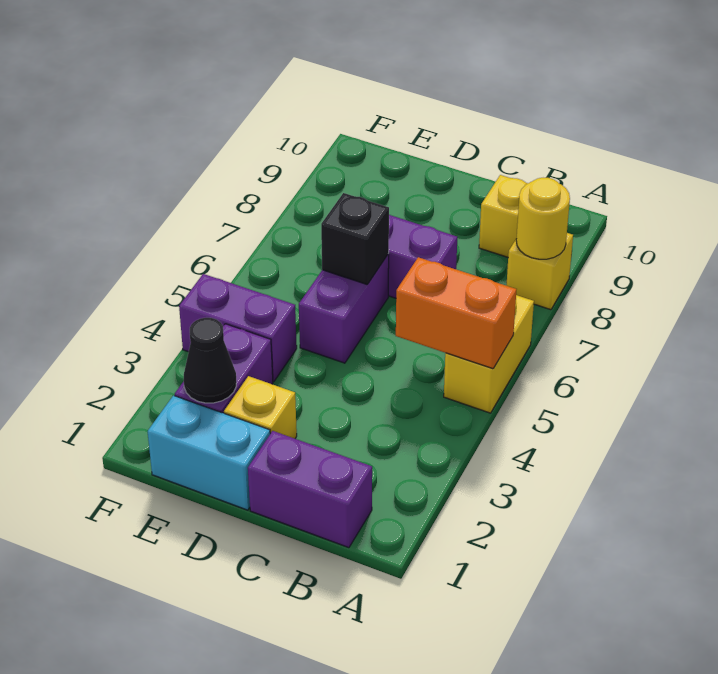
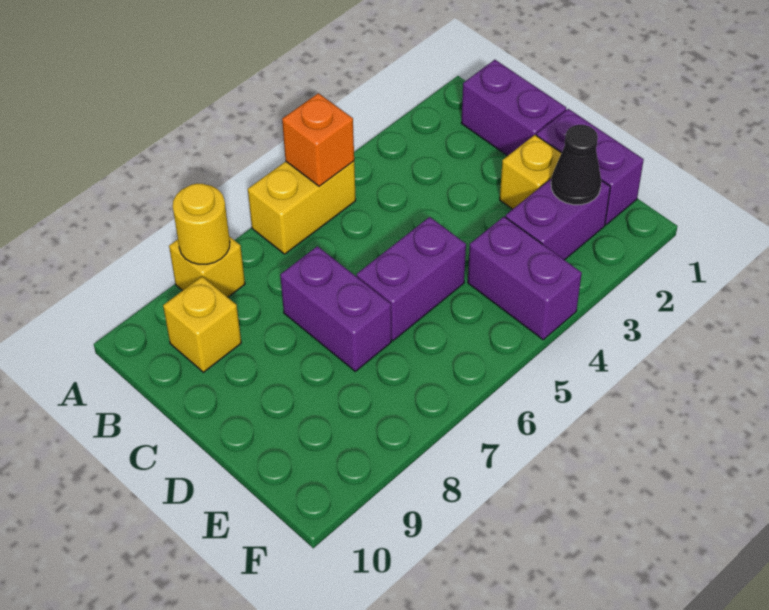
orange brick A5:B5 level 2 -> orange brick A5 level 2
cyan brick D1:E1 level 1 -> purple brick D1:E1 level 1
black brick D6 level 2 -> none

